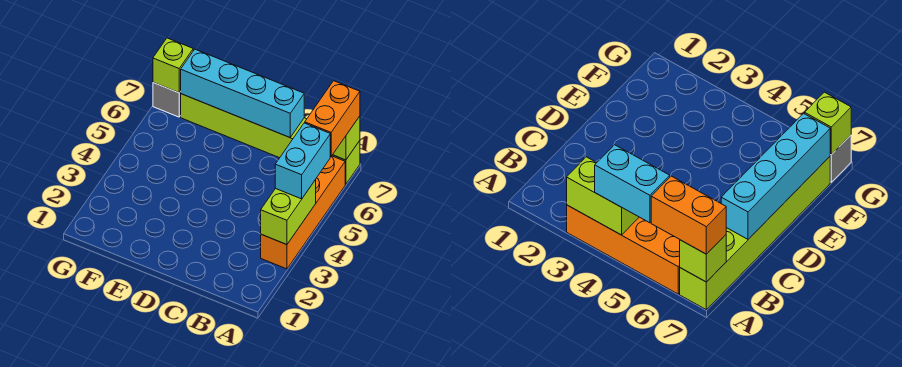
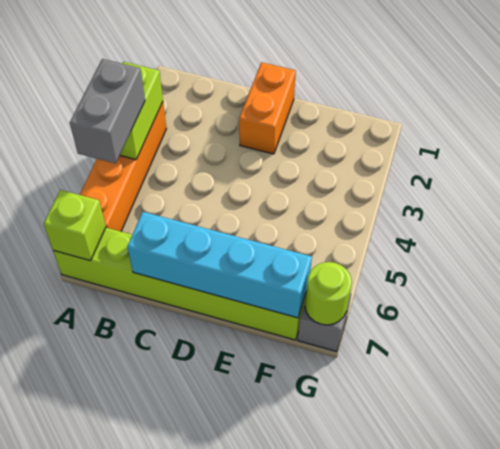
cyan brick A4:A5 level 3 -> grey brick A4:A5 level 3
orange brick A6:A7 level 3 -> orange brick D1:D2 level 1
lime brick G7 level 2 -> lime round brick G7 level 2

